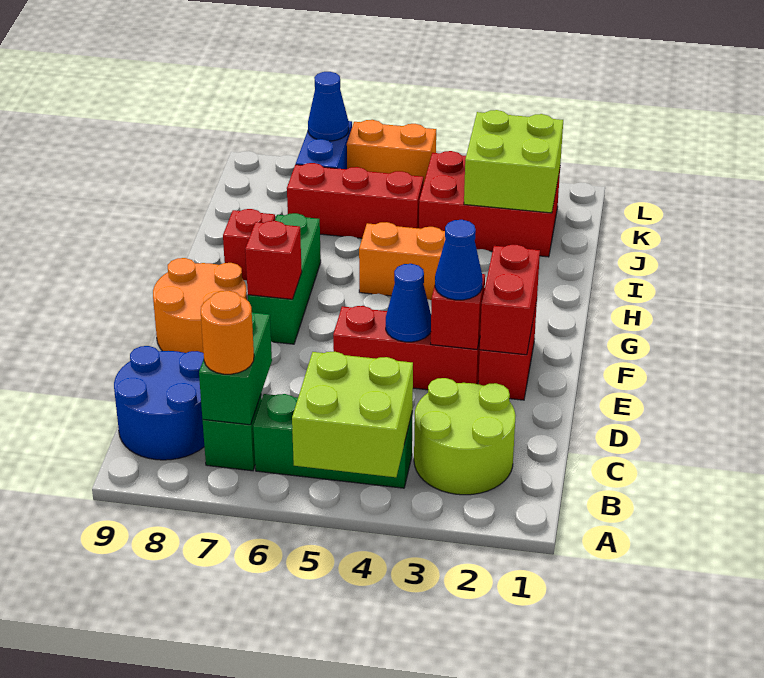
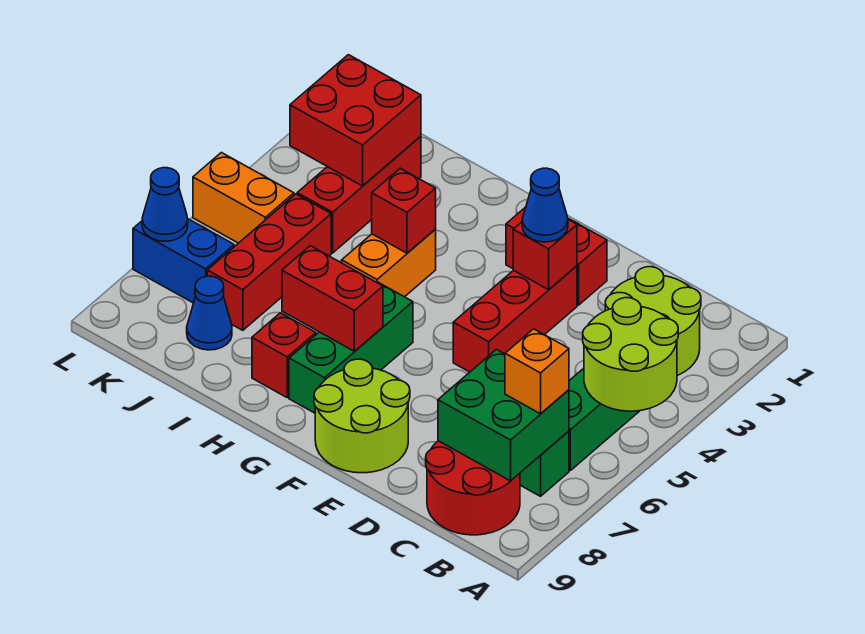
lime brick A4:B5 level 2 -> lime round brick A4:B5 level 2
green brick B7:C7 level 2 -> green brick B7:C8 level 2
orange round brick B7 level 3 -> orange brick B7 level 3
blue round brick B8:C9 level 1 -> red round brick B8:C9 level 1
red brick E2:F2 level 2 -> red brick G7:H7 level 2
blue cone E4 level 2 -> blue cone J8 level 1
orange round brick E8:F9 level 1 -> lime round brick E8:F9 level 1
green brick F7:H7 level 1 -> green brick G6:G8 level 1
red brick F7 level 2 -> red brick H4 level 2
red brick J2:K4 level 1 -> red brick J2:J4 level 1
lime brick J2:K3 level 2 -> red brick J2:K3 level 2
orange brick L5:L6 level 1 -> orange brick K5:L5 level 1

